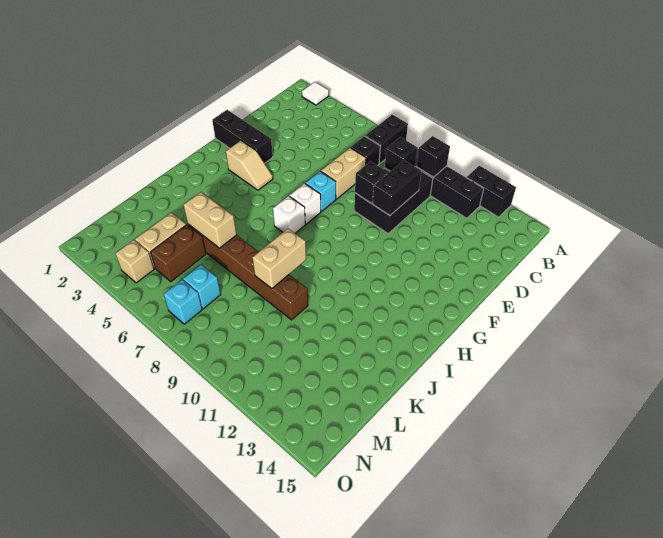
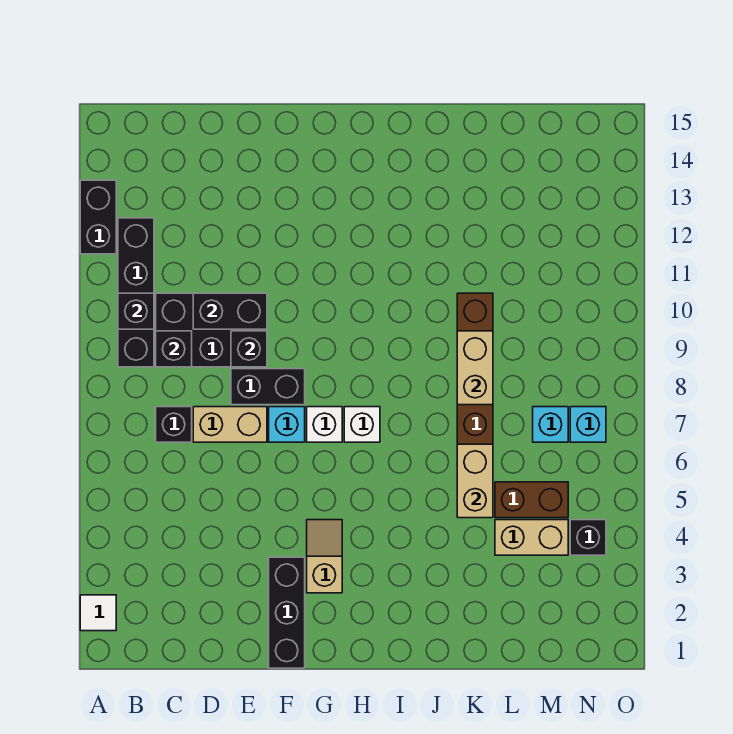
black brick A7:B7 level 1 -> black brick E8:F8 level 1
tan brick J9:K9 level 2 -> tan brick K8:K9 level 2
tan brick N4 level 1 -> black brick N4 level 1

